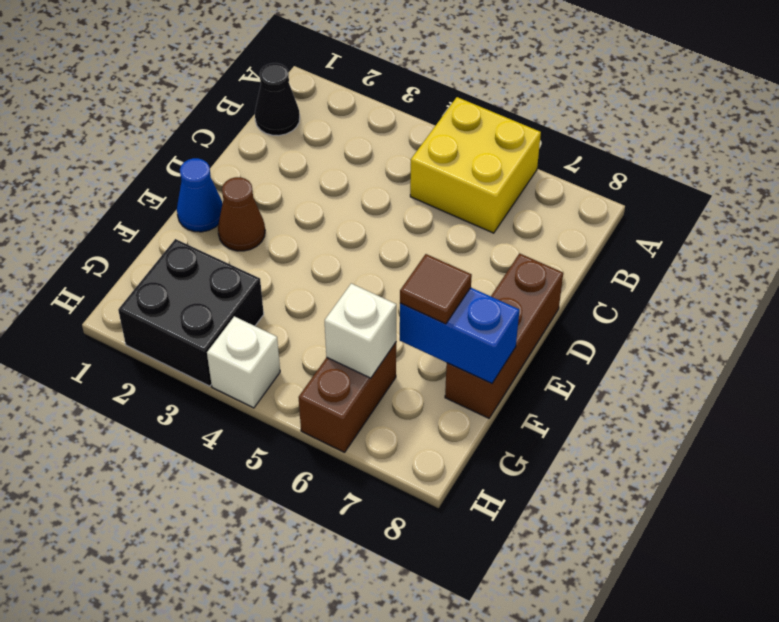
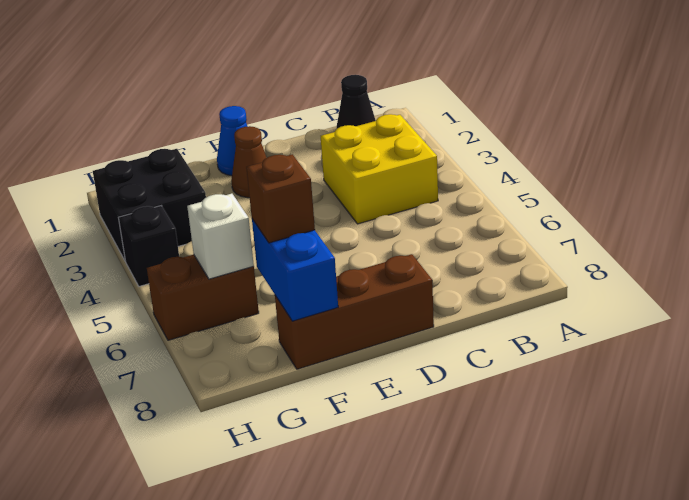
yellow brick A5:B6 level 1 -> yellow brick B3:C4 level 1
brown tile F7 level 3 -> brown brick F7 level 3
white brick H4 level 1 -> black brick H4 level 1

